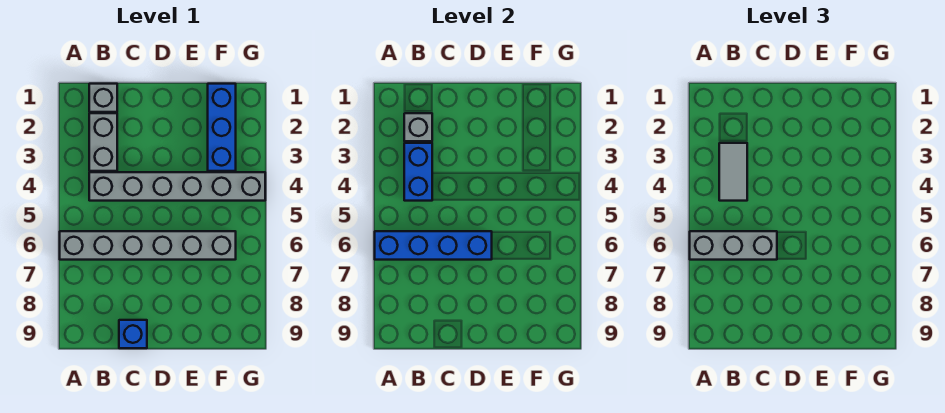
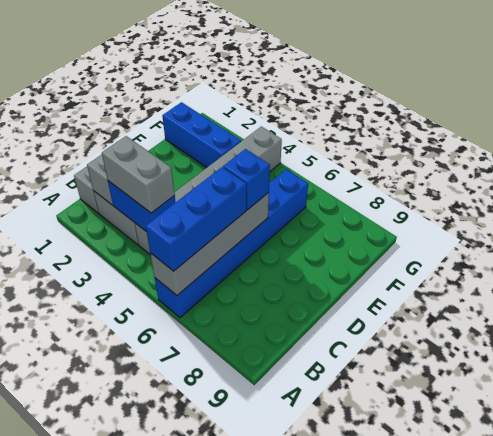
grey brick A6:F6 level 1 -> blue brick A6:F6 level 1
blue brick A6:D6 level 2 -> grey brick A6:D6 level 2
grey brick A6:C6 level 3 -> blue brick A6:C6 level 3
grey tile B3:B4 level 3 -> grey brick B3:B4 level 3
blue brick C9 level 1 -> blue brick D6 level 3

